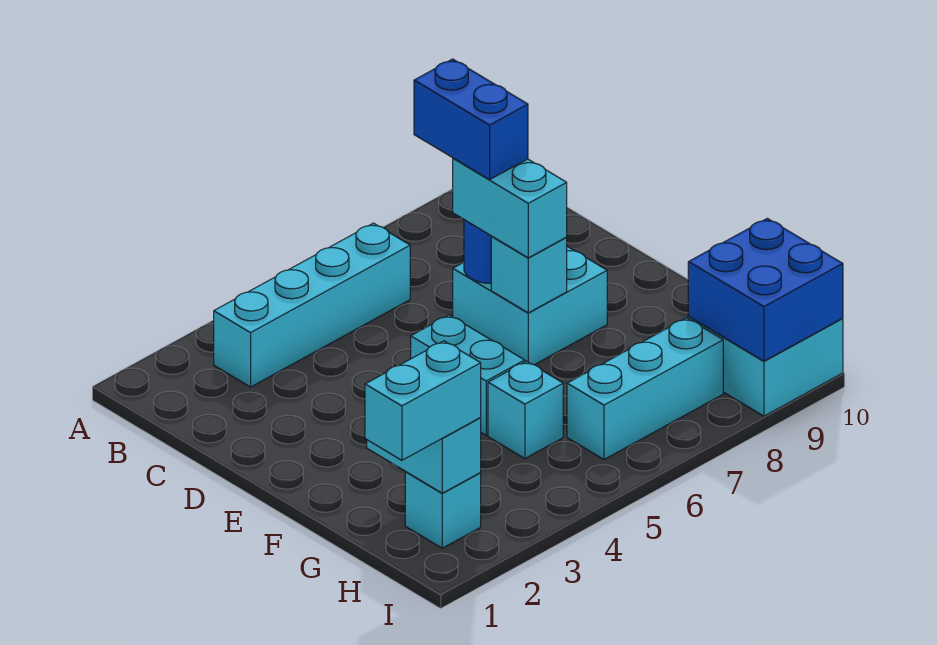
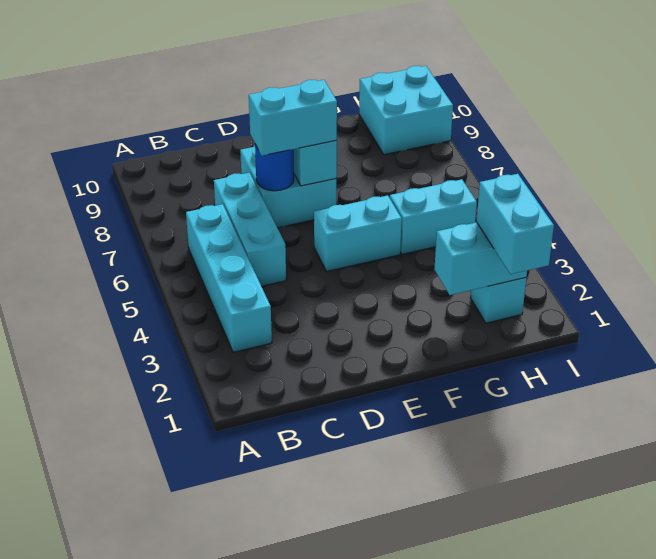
blue brick C7:D7 level 4 -> none
cyan brick G5 level 1 -> cyan brick G5:H5 level 1
cyan brick H6:H8 level 1 -> cyan brick C5:C7 level 1
blue brick H9:I10 level 2 -> none

